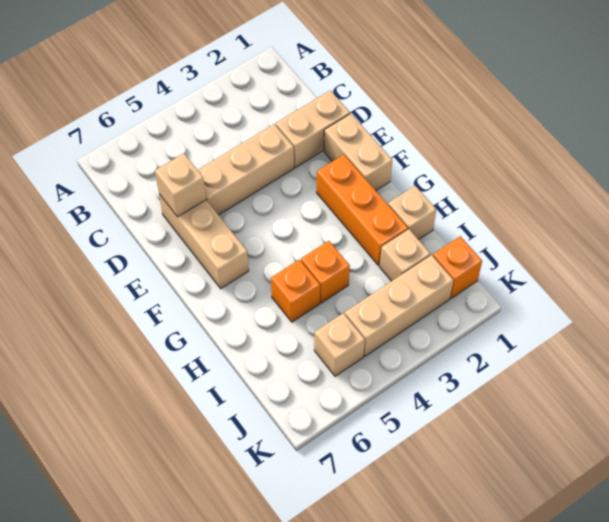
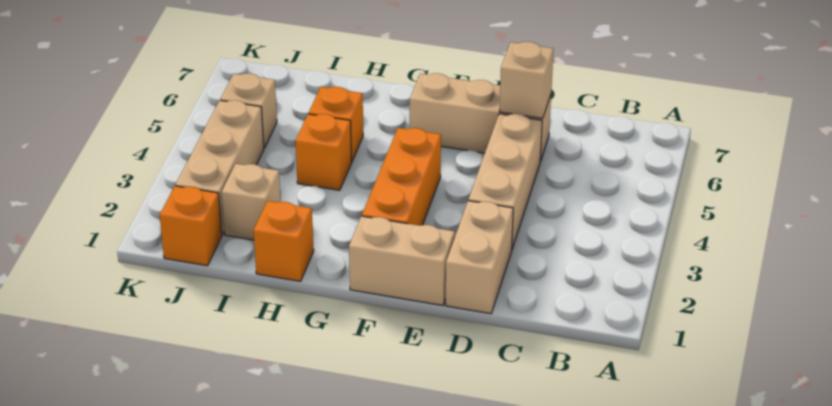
orange brick F2:H2 level 1 -> orange brick F2:F4 level 1
tan brick H1 level 1 -> orange brick H1 level 1

